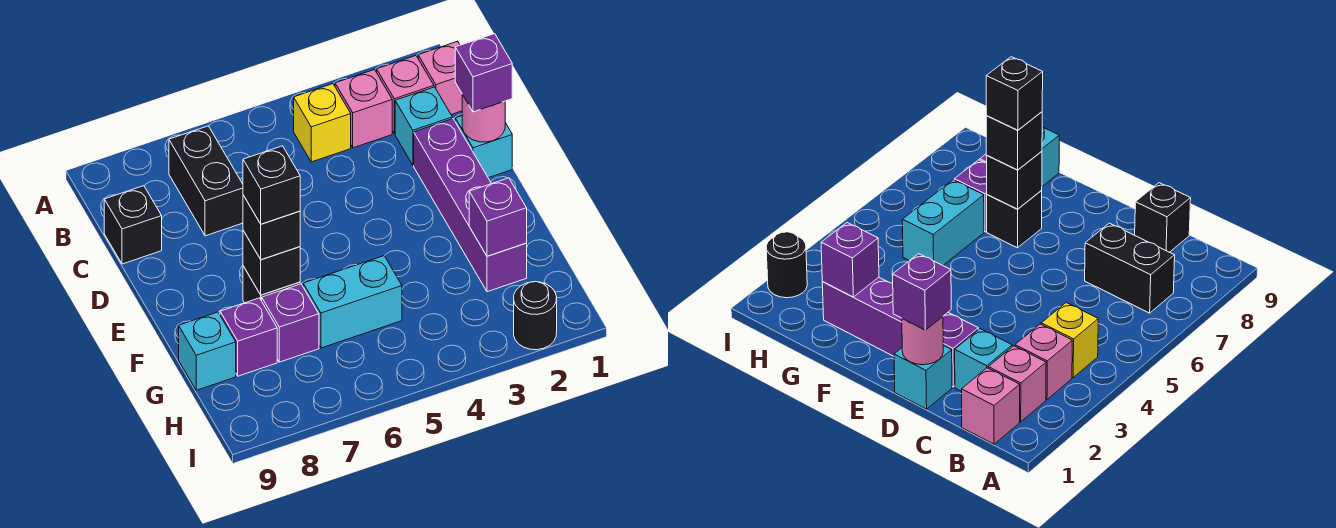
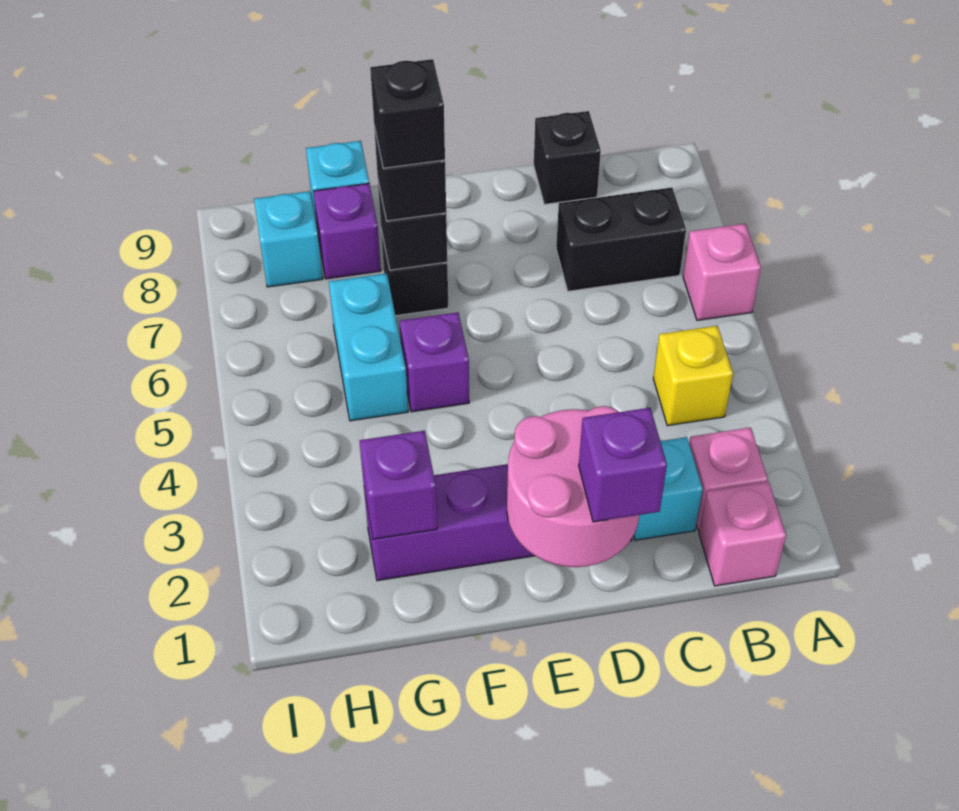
pink brick B3 level 1 -> pink brick A6 level 1
cyan brick D1 level 1 -> cyan brick H8 level 1
pink round brick D1 level 2 -> pink round brick D1:E2 level 2
purple brick G7 level 1 -> purple brick F5 level 1
black round brick I2 level 1 -> none

